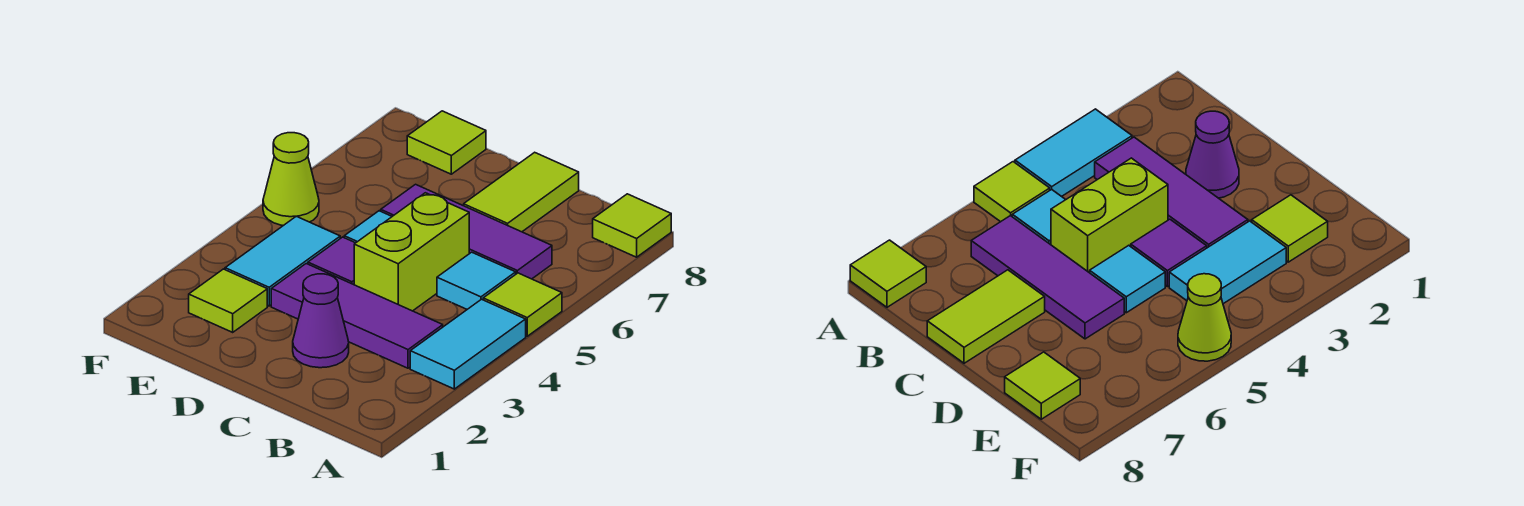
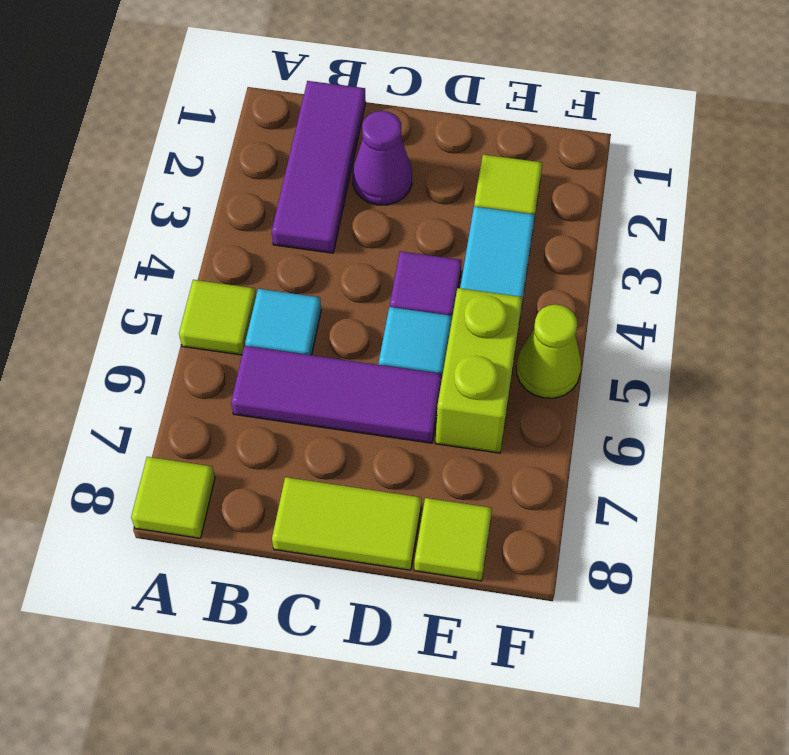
cyan tile A3:A4 level 1 -> none
purple tile B3:D3 level 1 -> purple tile B1:B3 level 1
lime brick C4:C5 level 1 -> lime brick E5:E6 level 1
lime tile C7:C8 level 1 -> lime tile C8:D8 level 1

